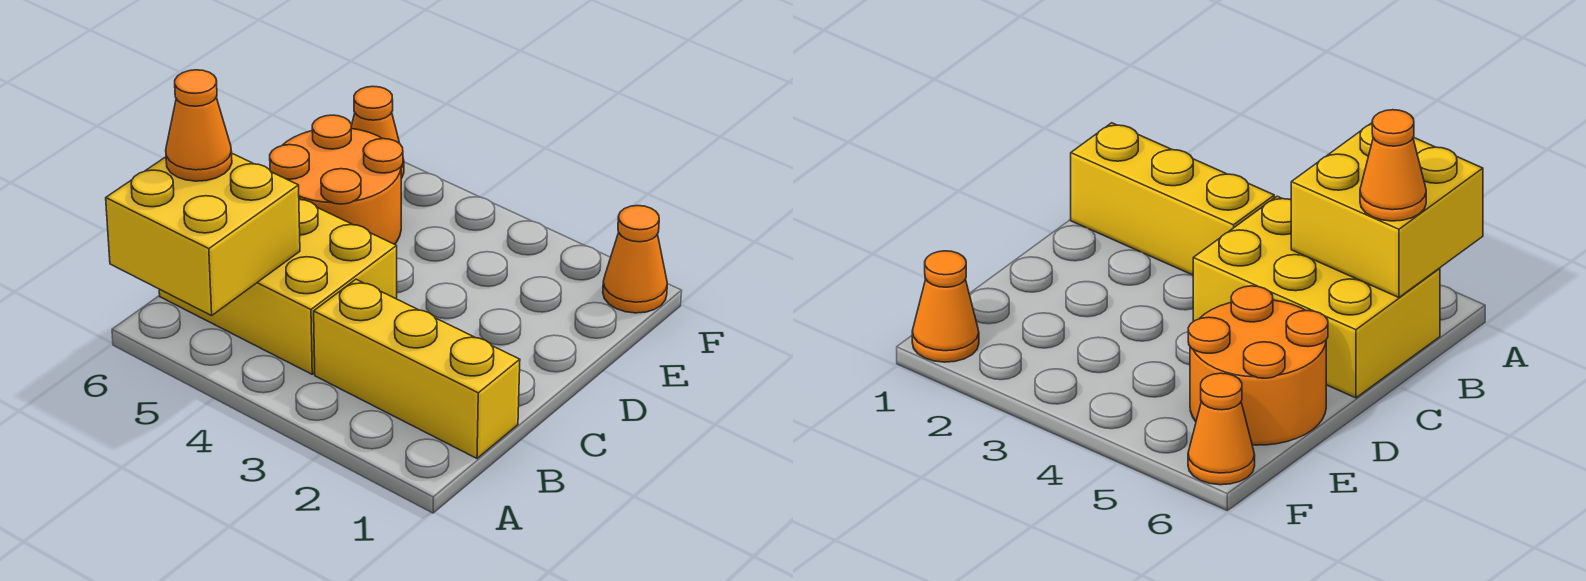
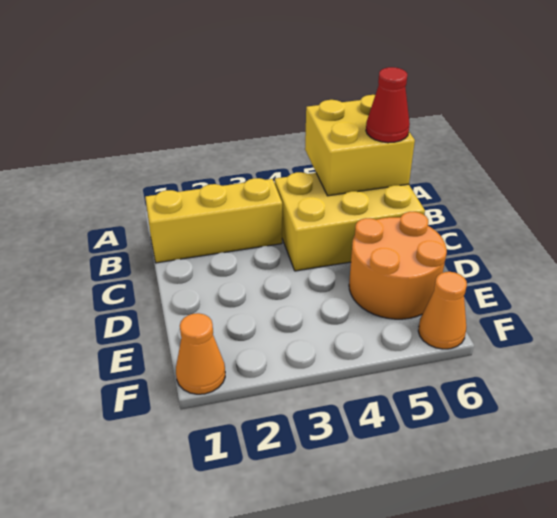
orange cone B6 level 3 -> red cone B6 level 3

